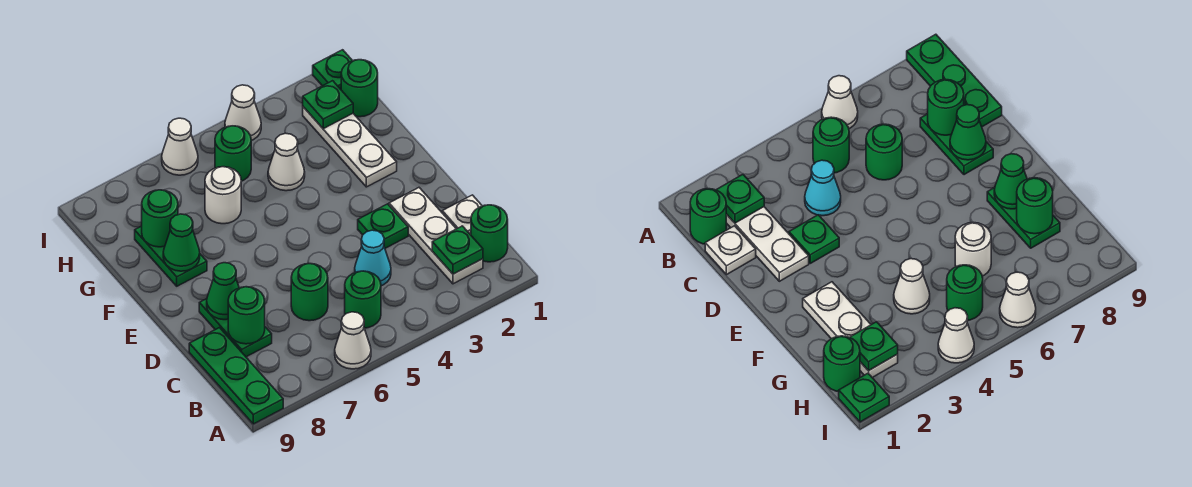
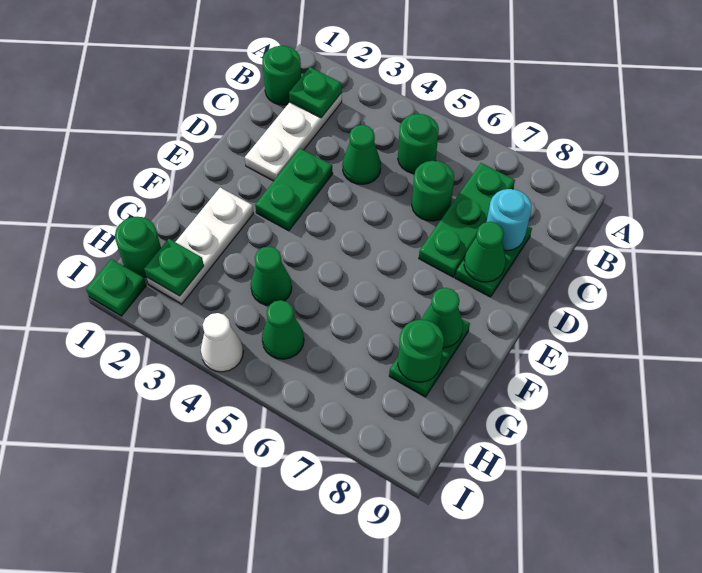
white cone A6 level 1 -> none
green plate A9:C9 level 1 -> green plate B7:D7 level 1
white plate C1 level 1 -> none
cyan cone C4 level 1 -> green cone C4 level 1
green round brick C8 level 2 -> cyan round brick C8 level 2
green plate D3 level 1 -> green plate D3:E3 level 1
white cone G4 level 1 -> green cone G4 level 1
white round brick G6 level 1 -> none
green round brick H5 level 1 -> green cone H5 level 1
white cone I6 level 1 -> none

